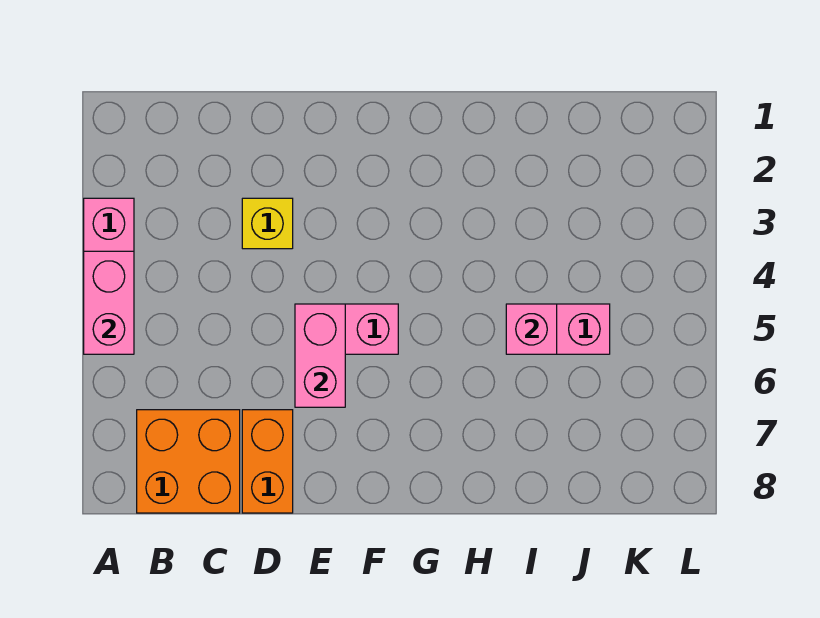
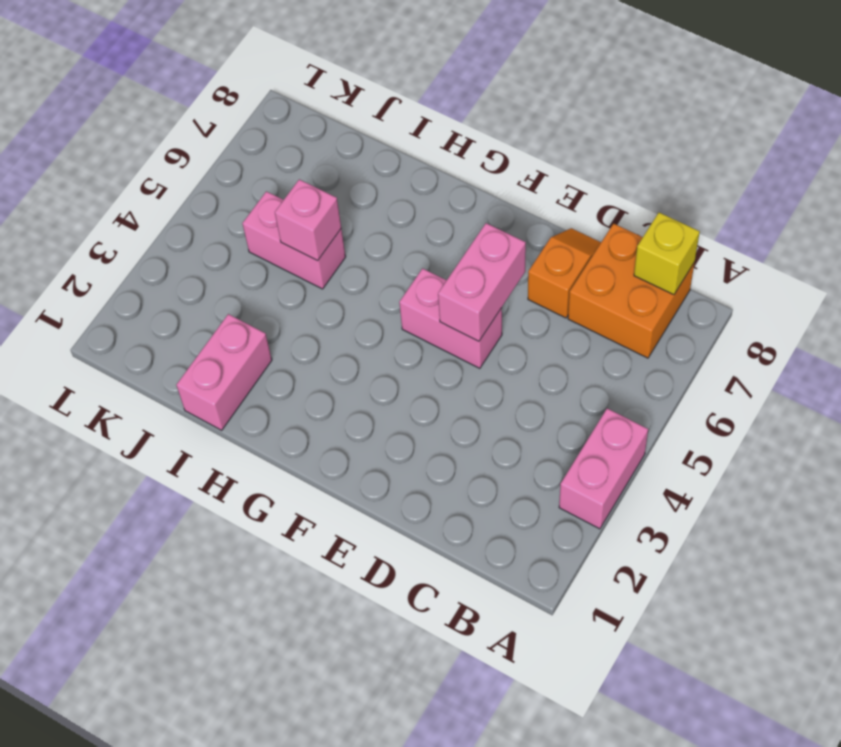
pink brick A4:A5 level 2 -> pink brick I1:I2 level 1
yellow brick D3 level 1 -> yellow brick B8 level 2
orange brick D7:D8 level 1 -> orange slope D7:D8 level 1 top 7

